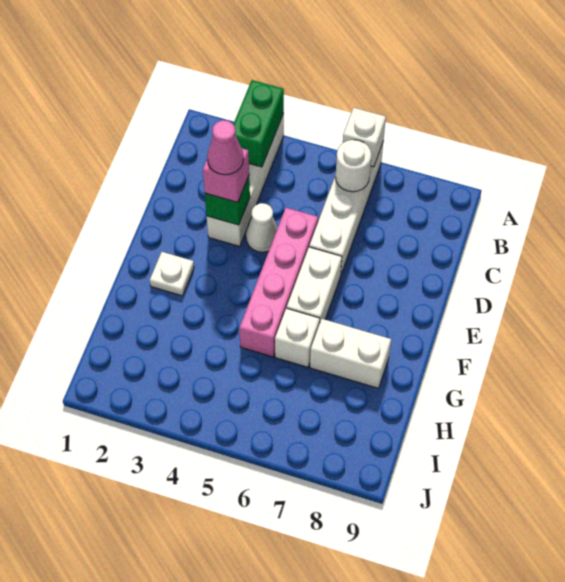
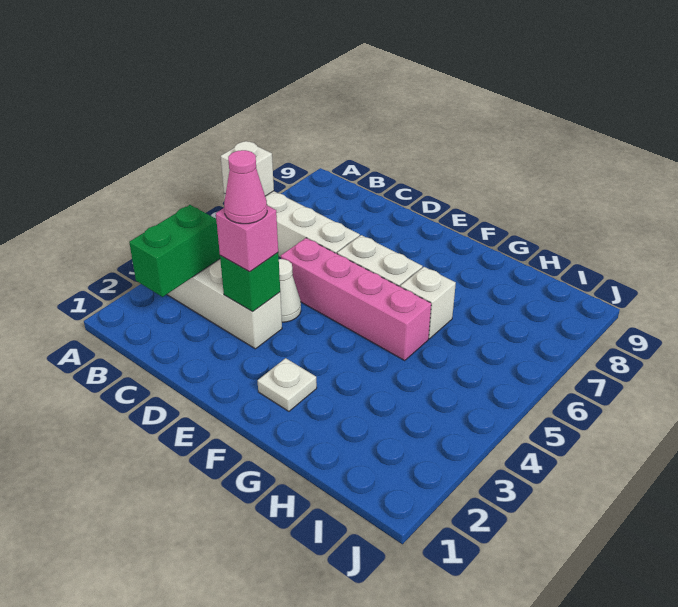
green brick A3:B3 level 2 -> green brick B2:B3 level 2
white round brick B6 level 2 -> none
white brick G7:G8 level 1 -> none

